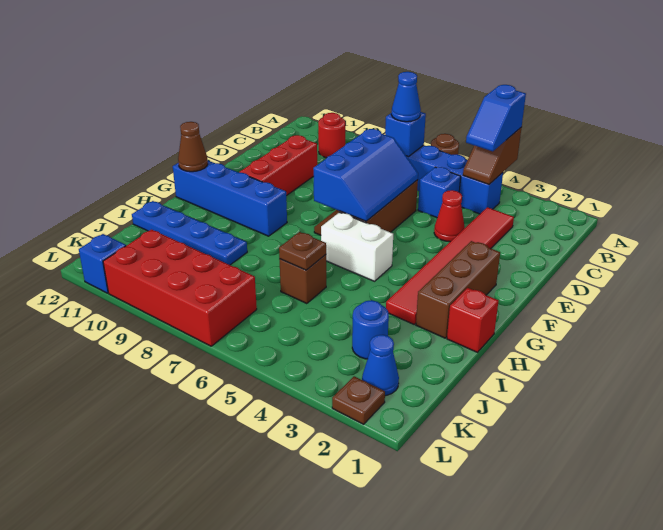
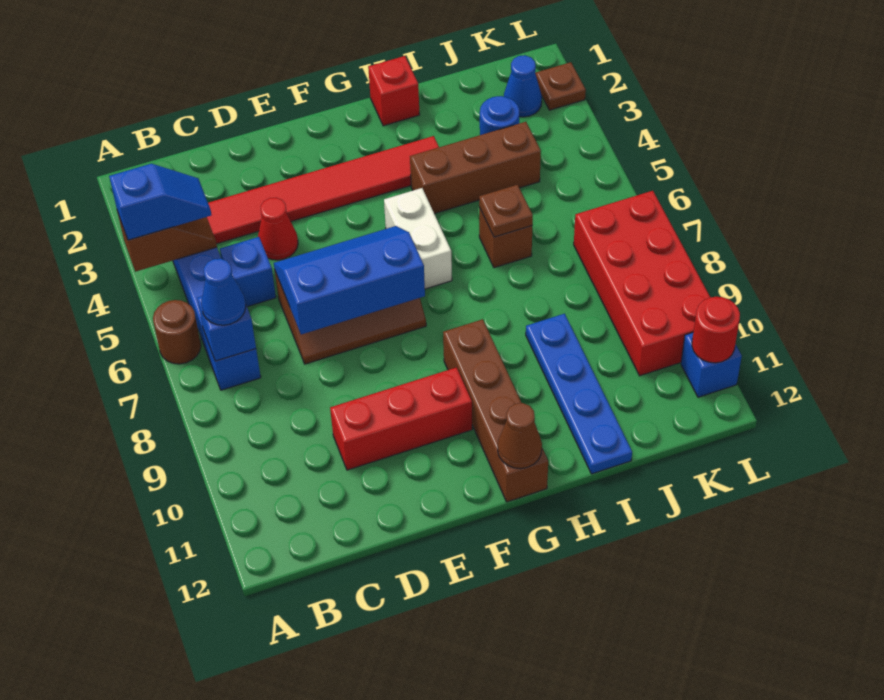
red round brick B10 level 1 -> red round brick L11 level 2
brown brick F2:H2 level 1 -> brown brick H4:J4 level 1
blue brick G9:G12 level 1 -> brown brick G9:G12 level 1

